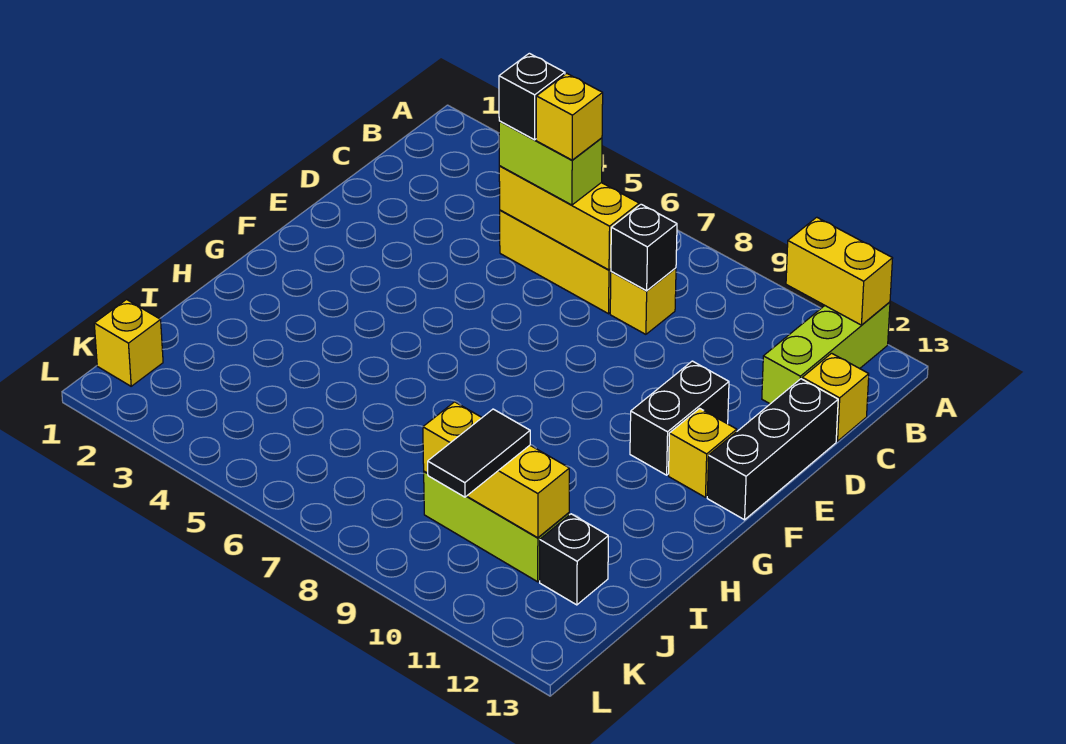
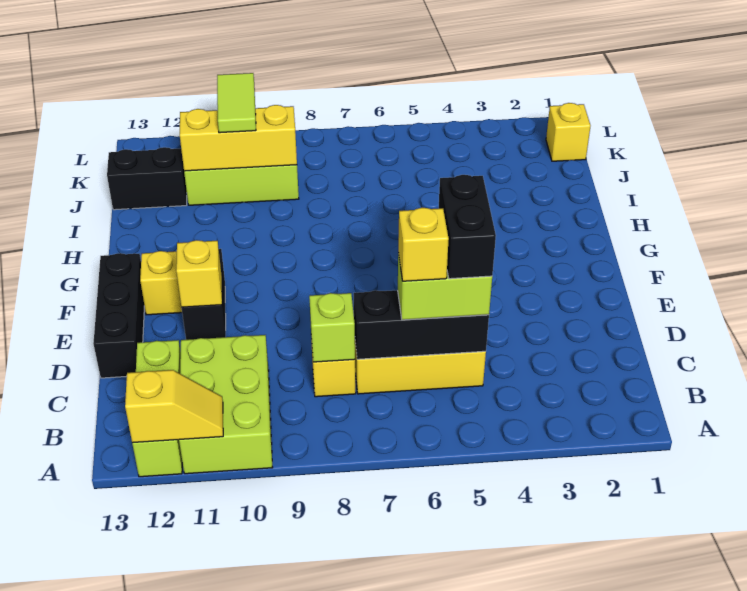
none -> lime brick A10:C11 level 1
yellow brick A11:A12 level 2 -> yellow slope A11:A12 level 2 top 12
yellow brick C5:C7 level 2 -> black brick C5:C7 level 2
black brick C5 level 4 -> black brick C5:D5 level 4
black brick C8 level 2 -> lime brick C8 level 2
yellow brick C13 level 1 -> yellow brick E11 level 2
black tile J10:K10 level 3 -> lime tile J10:K10 level 3
black brick J12 level 1 -> black brick J12:J13 level 1

